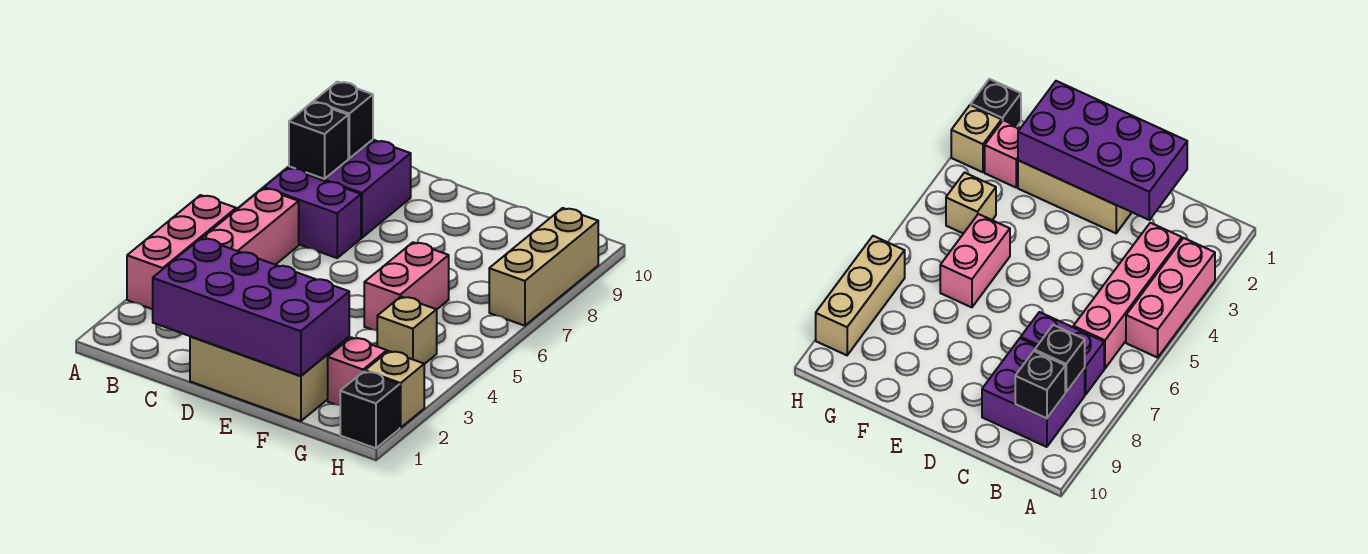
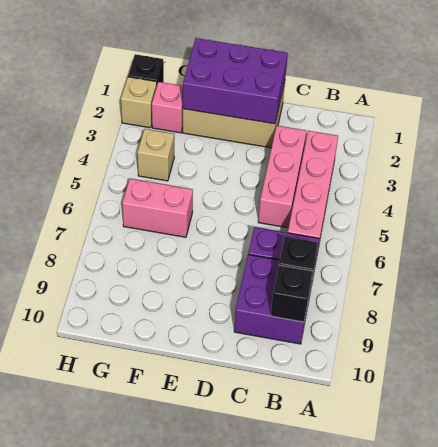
pink brick A3:A5 level 1 -> pink brick C3:C5 level 1
purple brick C1:F2 level 2 -> purple brick D1:F2 level 2
pink brick F5:F6 level 1 -> pink brick F6:G6 level 1
tan brick H7:H9 level 1 -> none

